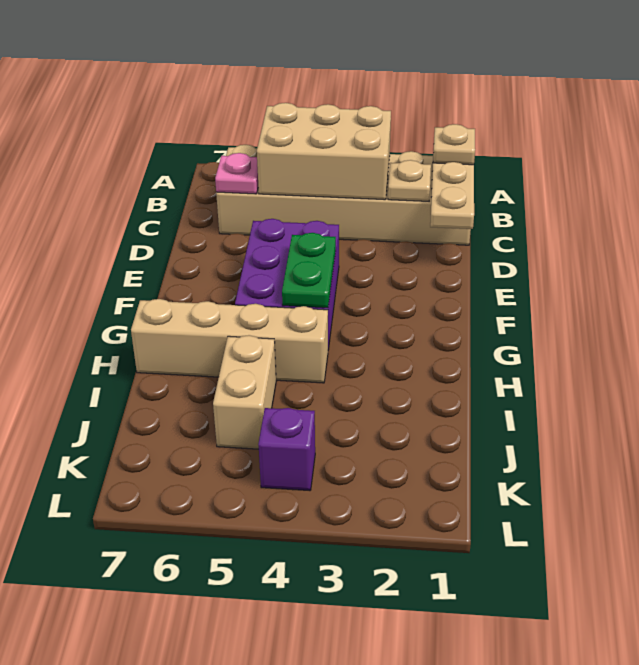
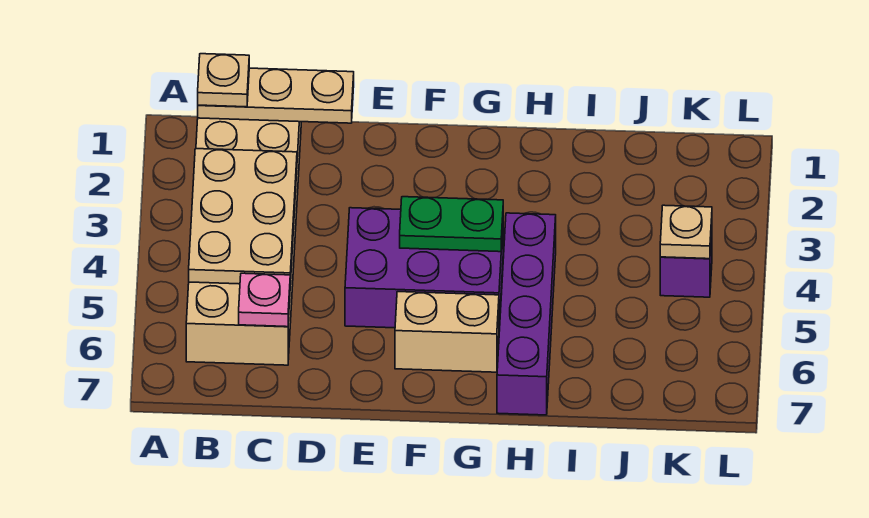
tan brick B3:C5 level 2 -> tan plate B3:C5 level 2
tan plate C2 level 2 -> tan plate K4 level 2
tan brick H4:H7 level 1 -> purple brick H4:H7 level 1
tan brick I5:J5 level 1 -> tan brick F6:G6 level 1

